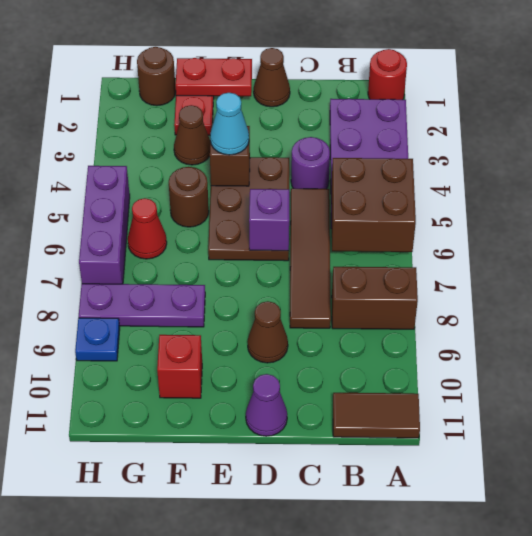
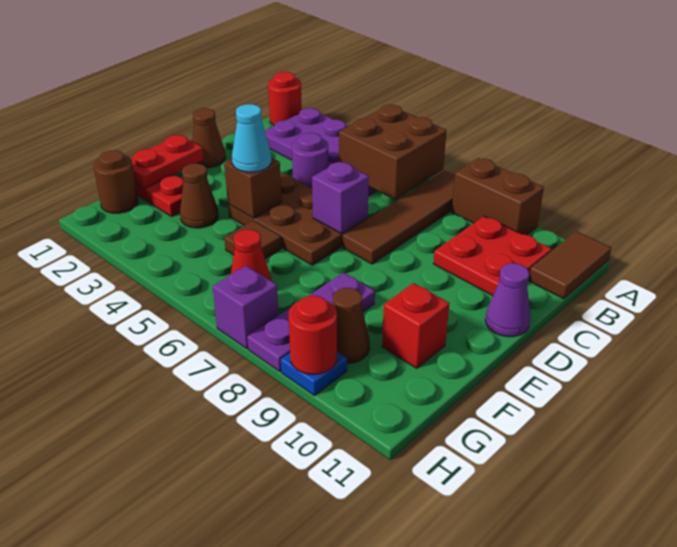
brown brick A8:B8 level 1 -> brown brick A8:A9 level 1
none -> red plate B9:C10 level 1
brown tile C5:C8 level 1 -> brown tile A7:D7 level 1
brown cone D9 level 1 -> brown cone G9 level 1
brown round brick F5 level 1 -> brown tile F5 level 1
purple brick H5:H7 level 1 -> purple brick H7 level 1
none -> red round brick H9 level 2

